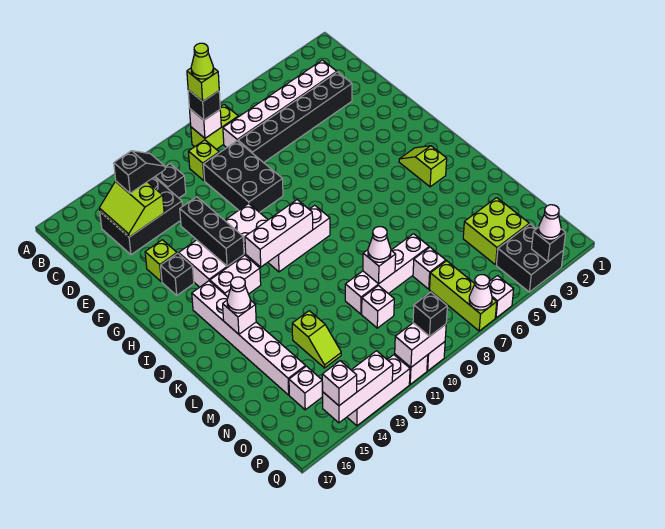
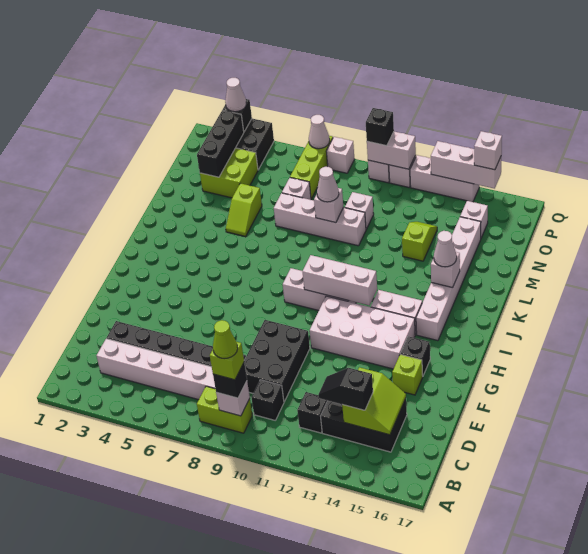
lime brick C10 level 1 -> black brick C10 level 1
black brick F13:H13 level 2 -> black brick N3:P3 level 2
lime slope I3:J3 level 1 top J -> lime slope L5:M5 level 1 top M
white brick Q6 level 1 -> white brick Q8 level 1

